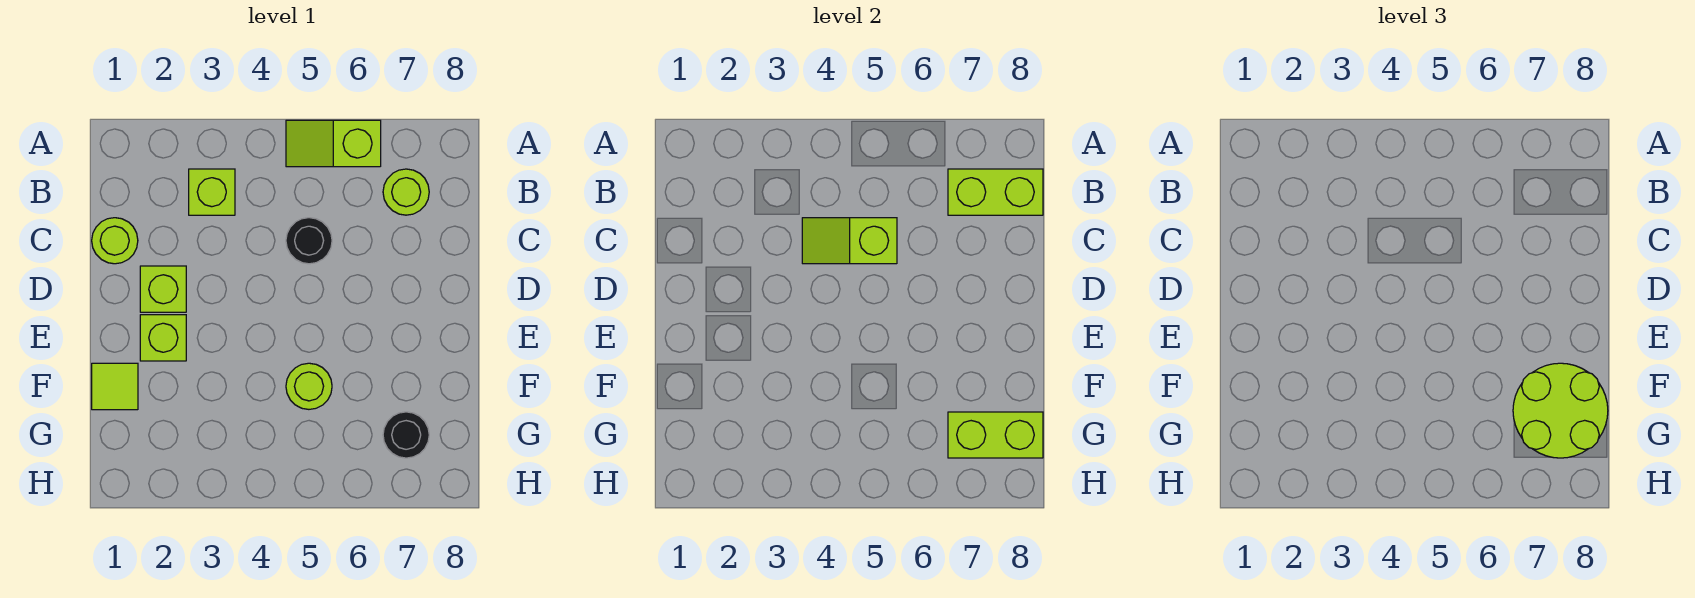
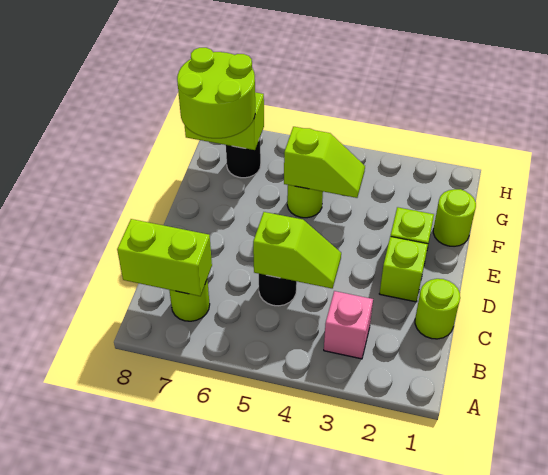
lime slope A5:A6 level 1 top 6 -> lime slope F4:F5 level 2 top 5
lime brick B3 level 1 -> pink brick B3 level 1
lime tile F1 level 1 -> lime round brick F1 level 1

